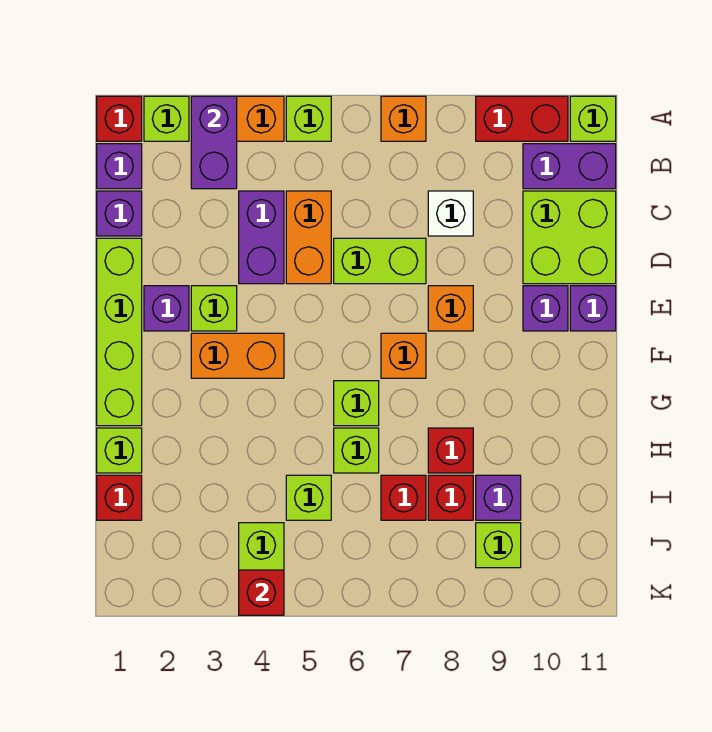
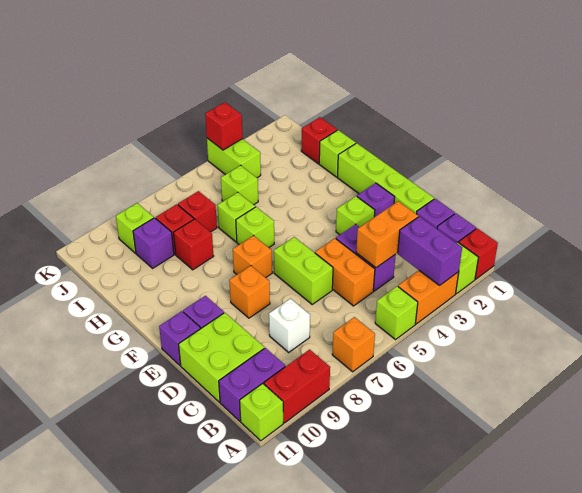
lime brick D6:D7 level 1 -> lime brick D6:E6 level 1
orange brick F3:F4 level 1 -> orange brick C3:C4 level 2

